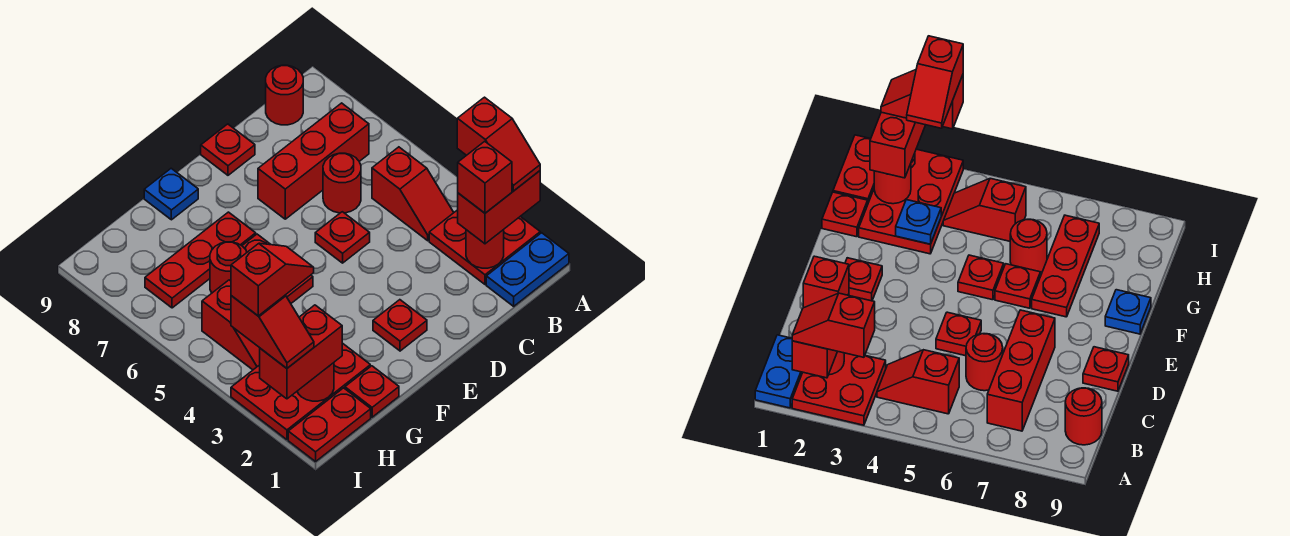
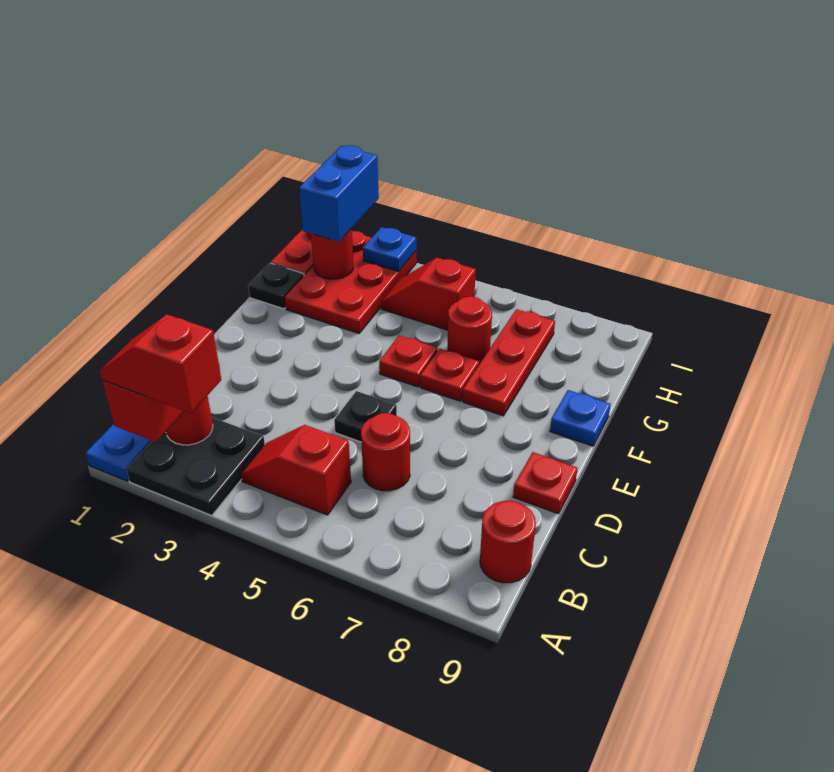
red plate A2:B3 level 1 -> black plate A2:B3 level 1
red brick B2 level 4 -> none
red brick B7:D7 level 1 -> none
red plate D5 level 1 -> black plate D5 level 1
red plate E2 level 1 -> none
red plate G1 level 1 -> black plate G1 level 1
blue plate G3 level 2 -> blue plate I3 level 2
red brick H2:I2 level 3 -> blue brick H2:I2 level 3
red slope H3:I3 level 5 top I -> none
red slope I2:I3 level 4 top 3 -> none

